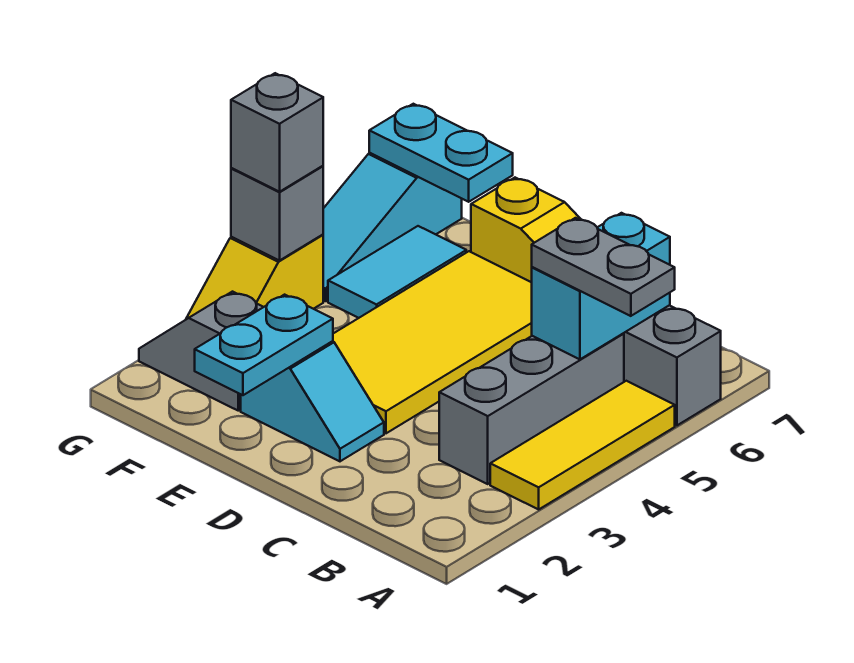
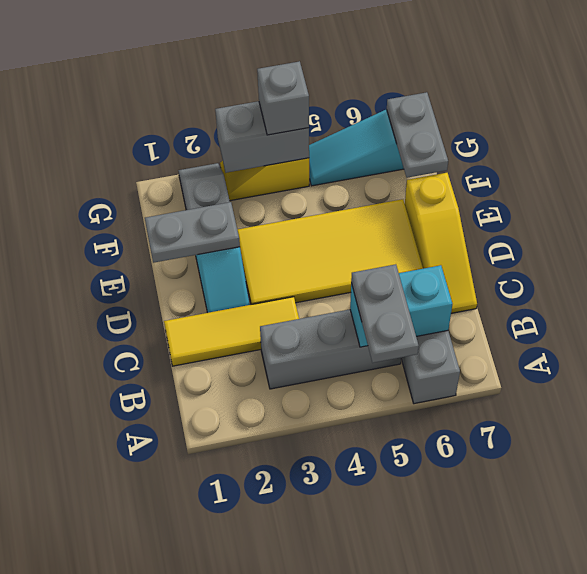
yellow tile A3:A5 level 1 -> yellow tile C1:C3 level 1
cyan plate E1:E2 level 2 -> grey plate E1:E2 level 2
cyan tile F5:F6 level 1 -> none
cyan plate F7:G7 level 2 -> grey plate F7:G7 level 2
grey brick G4 level 2 -> grey brick G3:G4 level 2

